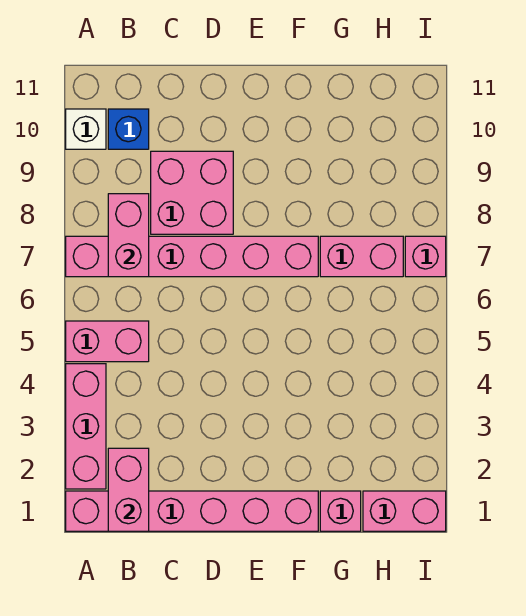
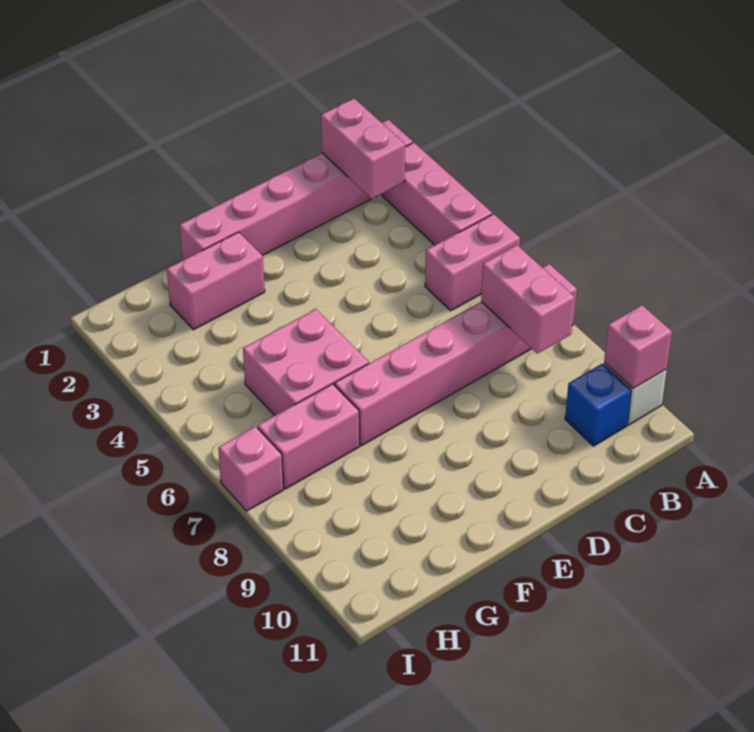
pink brick C8:D9 level 1 -> pink brick F5:G6 level 1
pink brick G1 level 1 -> pink brick A10 level 2
pink brick H1:I1 level 1 -> pink brick F2:G2 level 1

